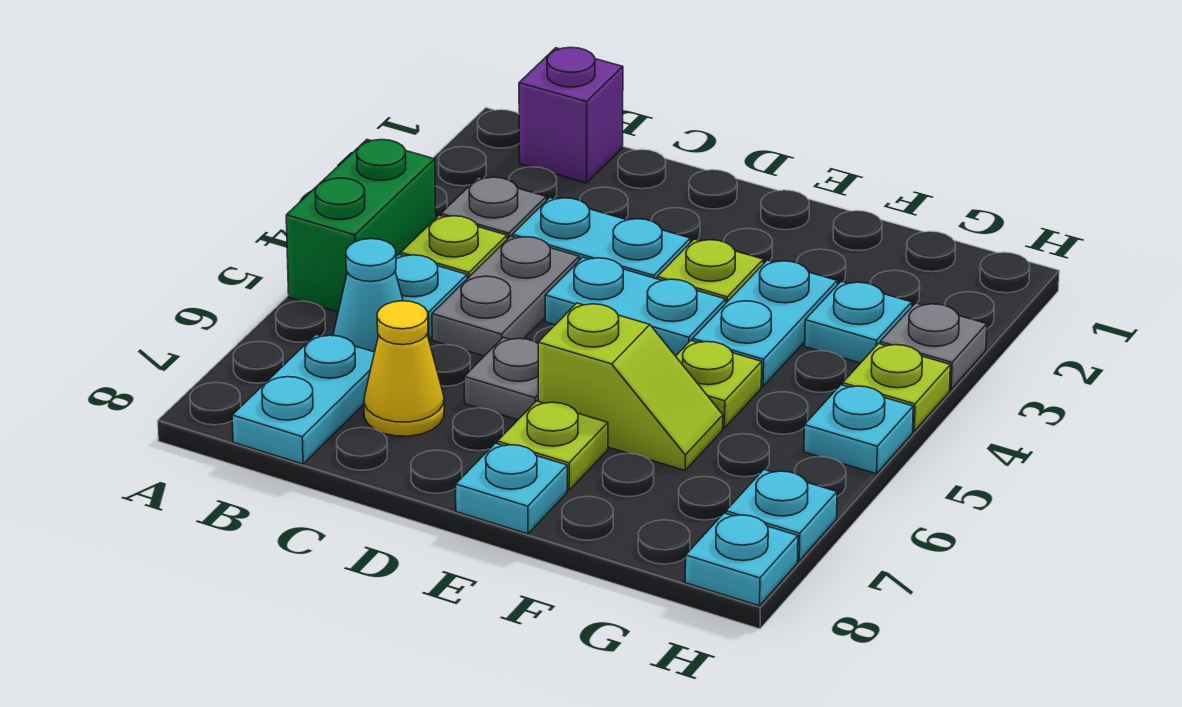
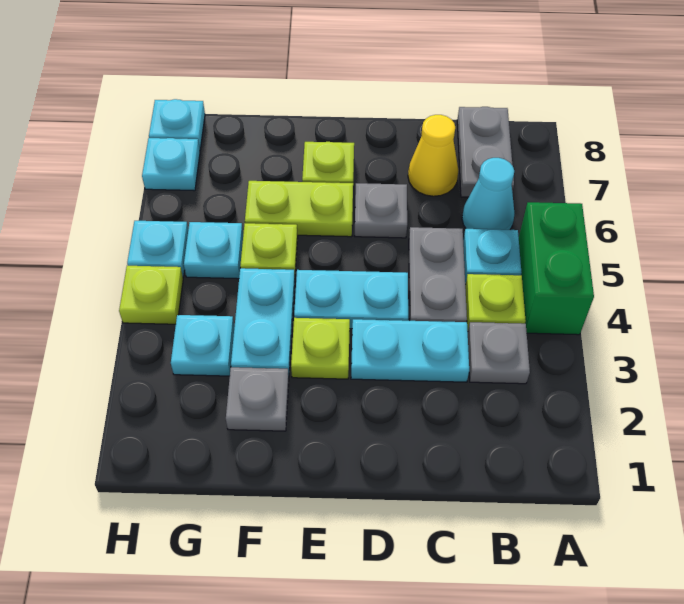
purple brick B1 level 1 -> none
cyan plate B7:B8 level 1 -> grey plate B7:B8 level 1
lime slope E6:F6 level 1 top E -> lime plate E6:F6 level 1
cyan plate E8 level 1 -> cyan plate G5 level 1
grey plate H3 level 1 -> grey plate F2 level 1

